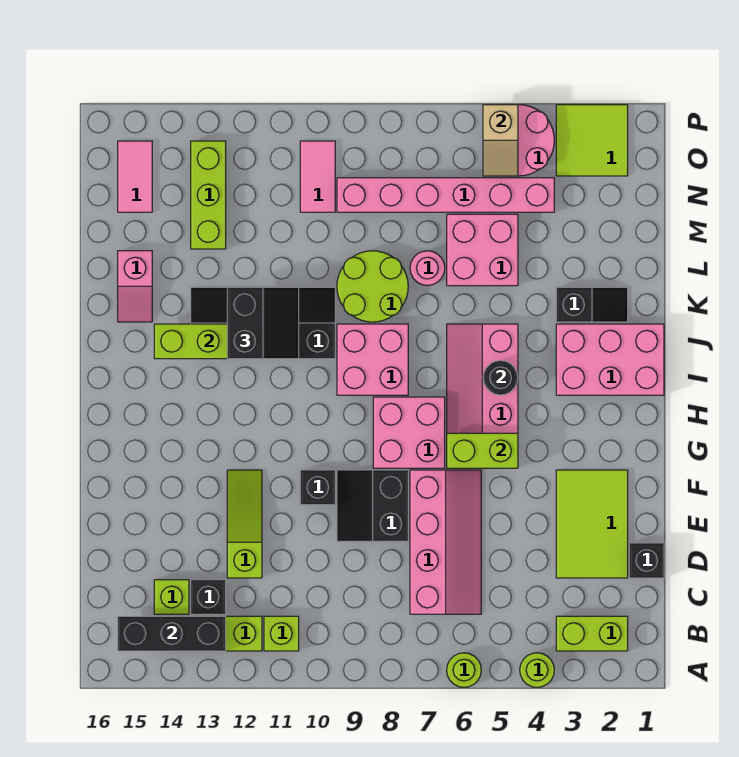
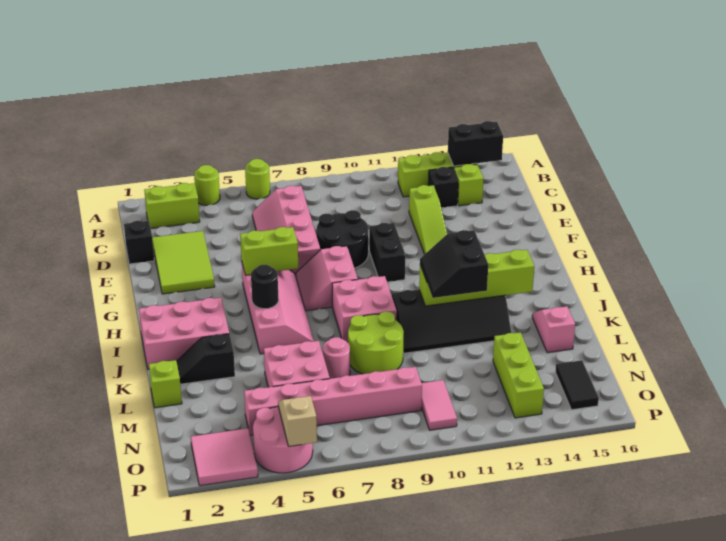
lime brick B11 level 1 -> lime brick L1 level 1
black brick B13:B15 level 2 -> black brick B14:B15 level 2
black slope E8:F9 level 1 top 8 -> black round brick E8:F9 level 1
black brick F10 level 1 -> black brick F10:G10 level 1
pink brick G7:H8 level 1 -> pink slope G7:H8 level 1 top 8
pink tile N15:O15 level 1 -> black tile N15:O15 level 1
lime tile O2:P3 level 1 -> pink tile O2:P3 level 1

